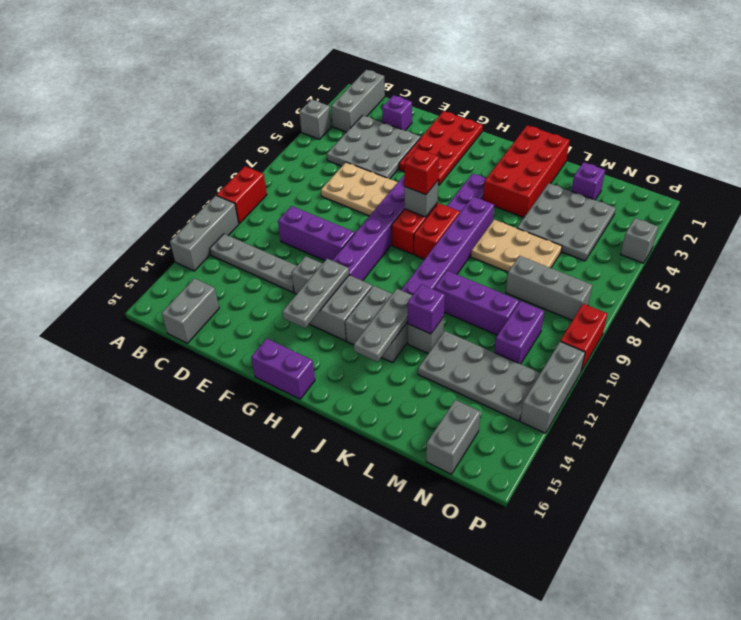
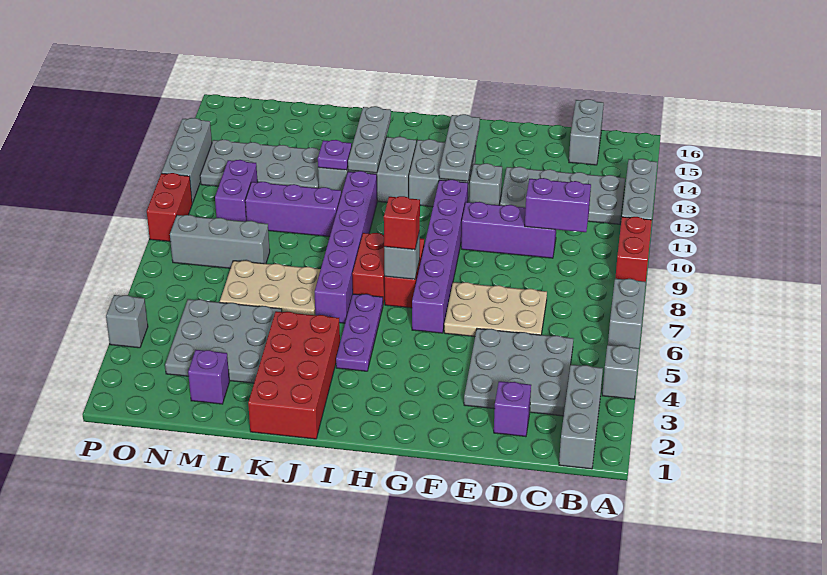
grey plate B12:E12 level 1 -> grey plate B12:E13 level 1
red plate F1:G4 level 1 -> none
purple brick G16:H16 level 1 -> purple brick C10:D10 level 2
purple brick K12 level 2 -> purple plate K12 level 2
grey brick N15:N16 level 1 -> grey brick A6:A7 level 1

